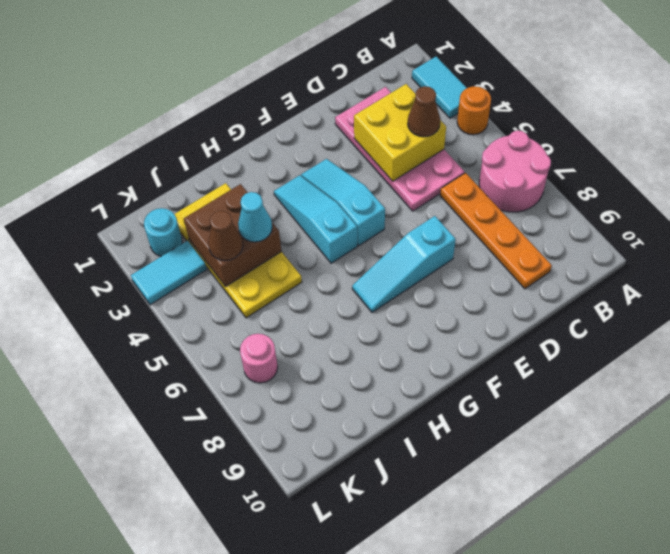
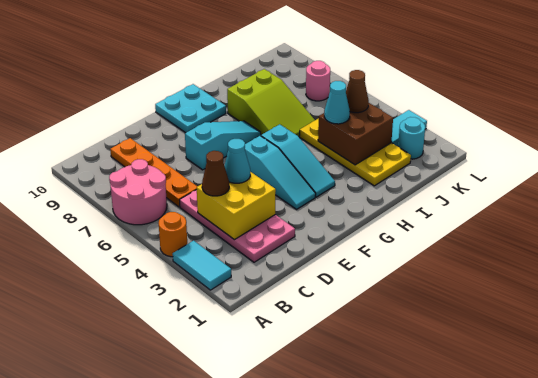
none -> cyan cone D4 level 3
none -> cyan plate F9:G10 level 1
none -> lime slope H6:I8 level 1 top 8

